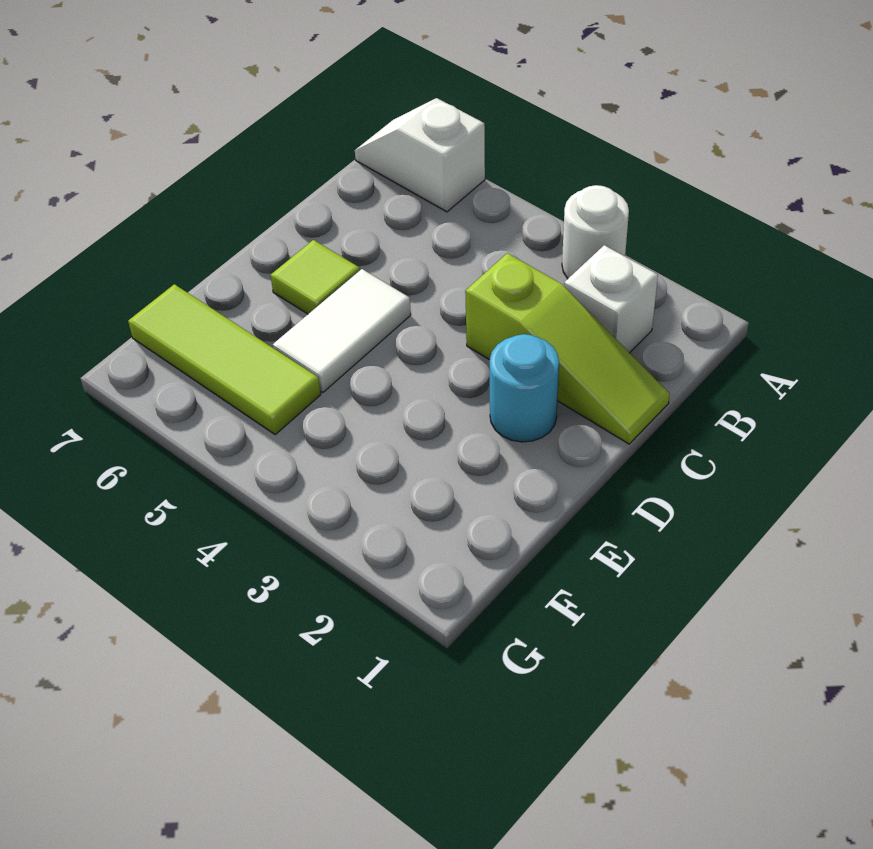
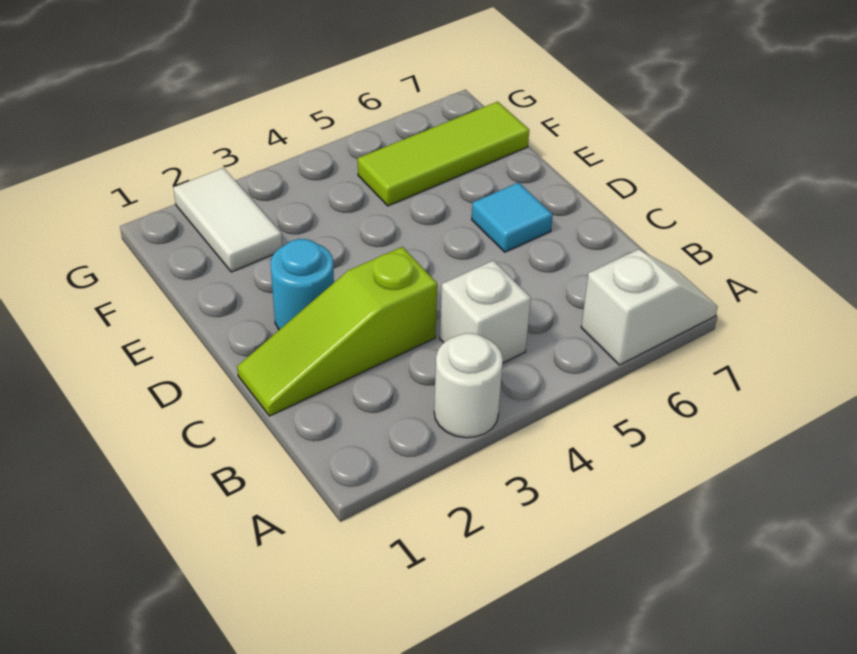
white brick B2 level 1 -> white brick B4 level 1
white tile D5:E5 level 1 -> white tile F2:G2 level 1
lime tile D6 level 1 -> cyan tile D6 level 1

